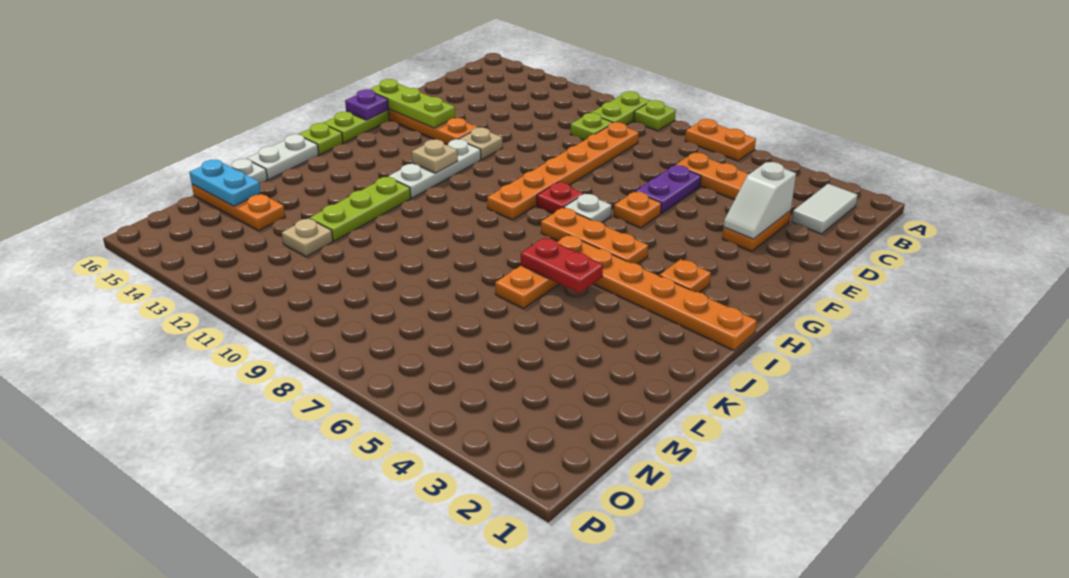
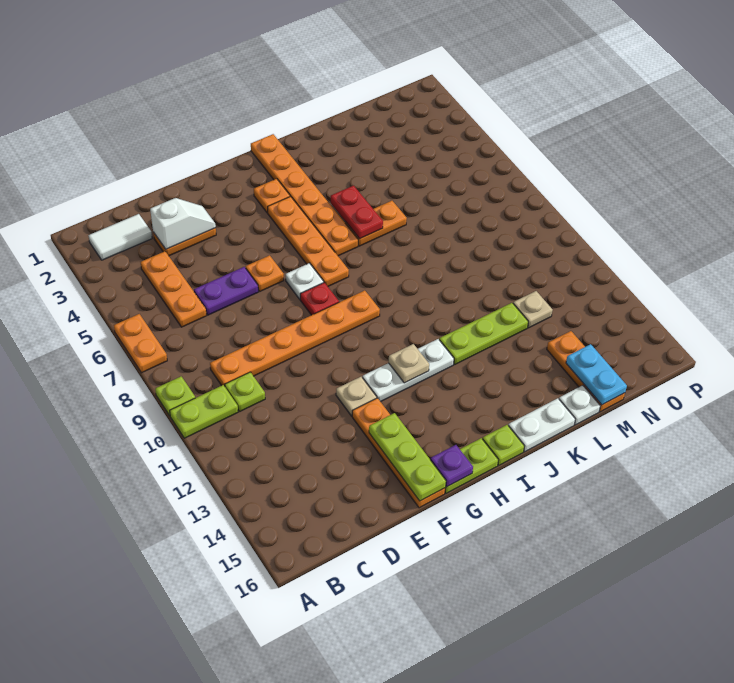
orange plate H5:H7 level 1 -> orange plate H4:H7 level 1

